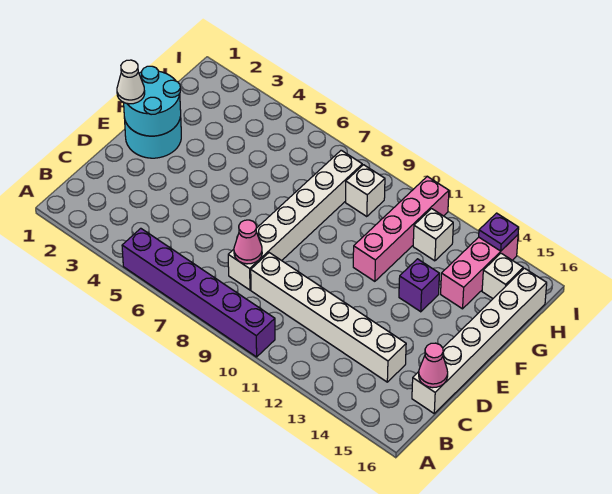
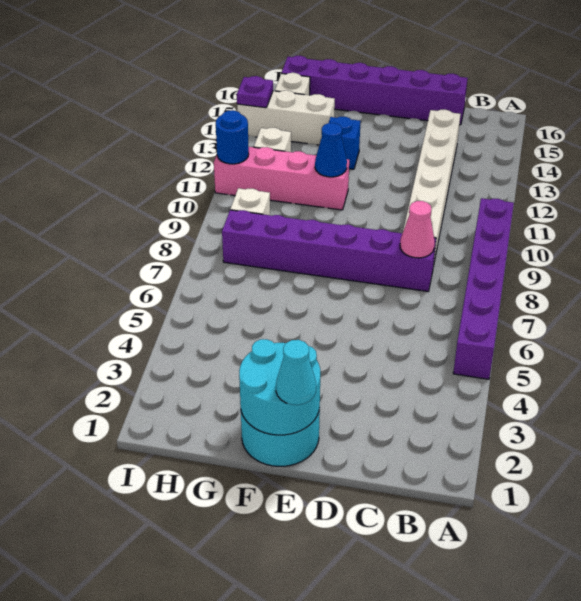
white brick C8:H8 level 1 -> purple brick C8:H8 level 1
white brick C16:H16 level 1 -> purple brick C16:H16 level 1
pink cone C16 level 2 -> none
white cone E1 level 3 -> cyan cone E1 level 3
none -> blue cone F11 level 2
purple brick F13 level 1 -> blue brick F13 level 1
pink brick G14:I14 level 1 -> white brick G14:I14 level 1
none -> blue round brick I11 level 2

